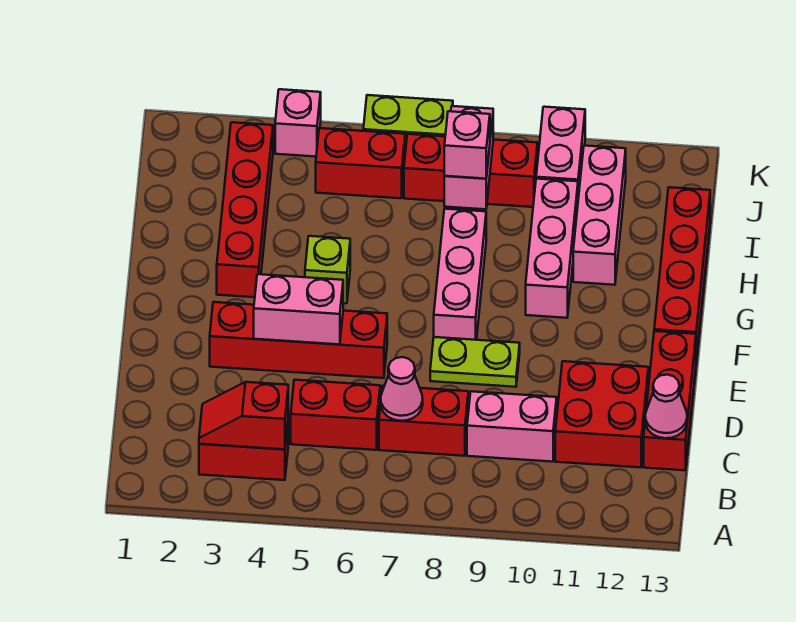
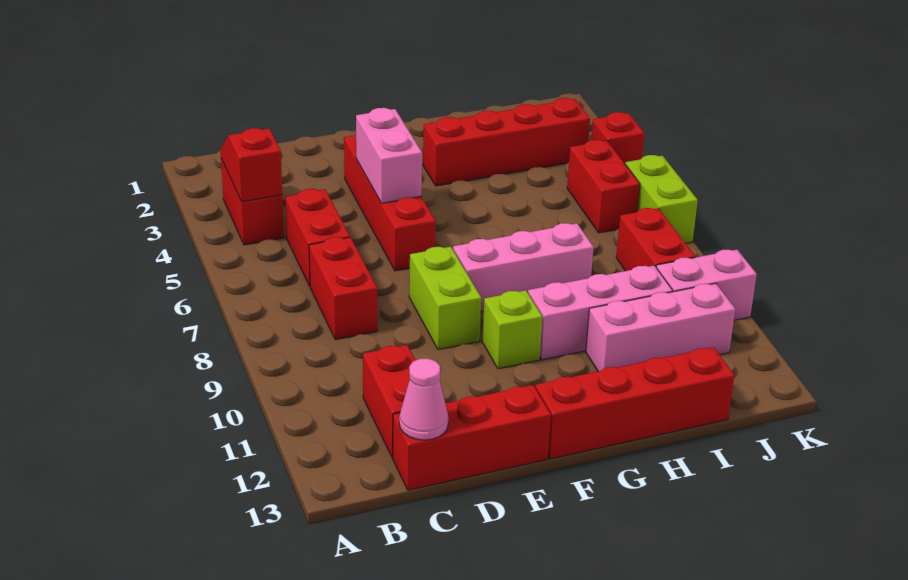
pink cone C7 level 2 -> none
pink brick C9:C10 level 1 -> none
red brick C11:D12 level 1 -> red brick C11:C12 level 1
lime plate E8:E9 level 1 -> lime brick E8:E9 level 1
lime brick G5 level 1 -> lime brick F10 level 1
pink brick I8:J8 level 2 -> none
pink brick I8 level 3 -> none
red brick J7:J9 level 1 -> red brick J8:J9 level 1
pink brick K4 level 1 -> red brick K4 level 1

